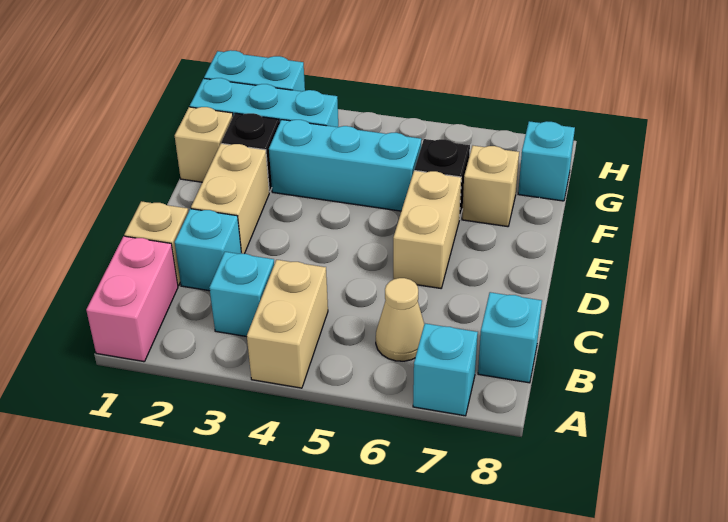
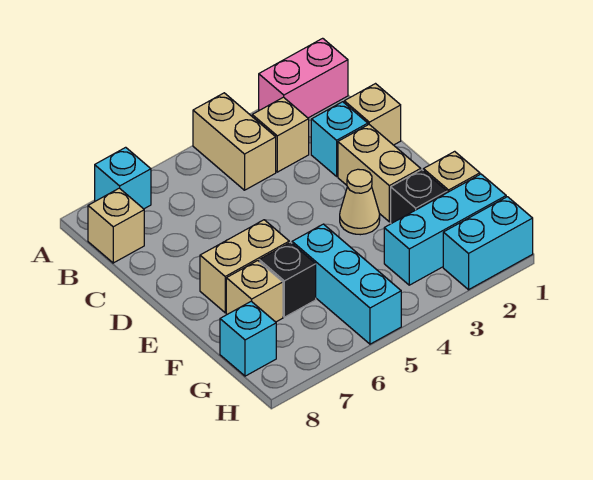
pink brick A1:B1 level 1 -> pink brick A1:A2 level 1
cyan brick B3 level 1 -> tan brick B3 level 1
tan cone B6 level 1 -> tan cone E3 level 1
cyan brick B8 level 1 -> tan brick B8 level 1
tan brick D6:E6 level 1 -> tan brick E6:E7 level 1
cyan brick F3:F5 level 1 -> cyan brick F5:H5 level 1

